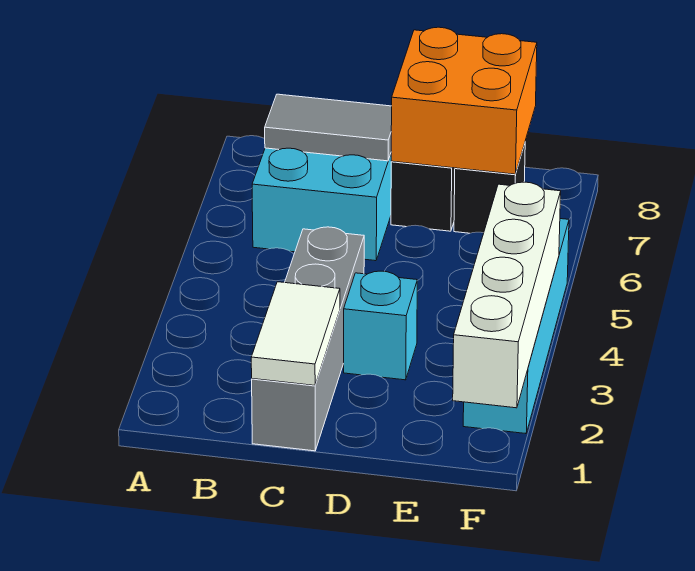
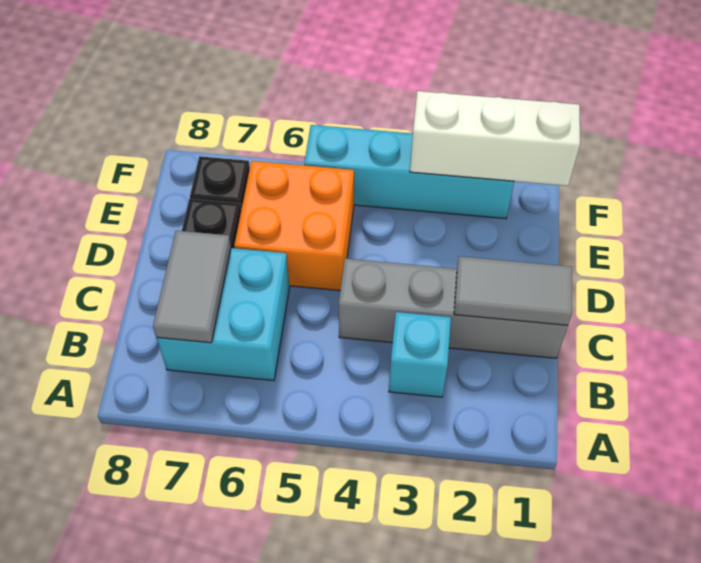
white tile C1:C2 level 2 -> grey tile C1:C2 level 2
cyan brick D3 level 1 -> cyan brick B3 level 1
orange brick D7:E8 level 2 -> orange brick D5:E6 level 1
white brick F1:F4 level 2 -> white brick F1:F3 level 2

